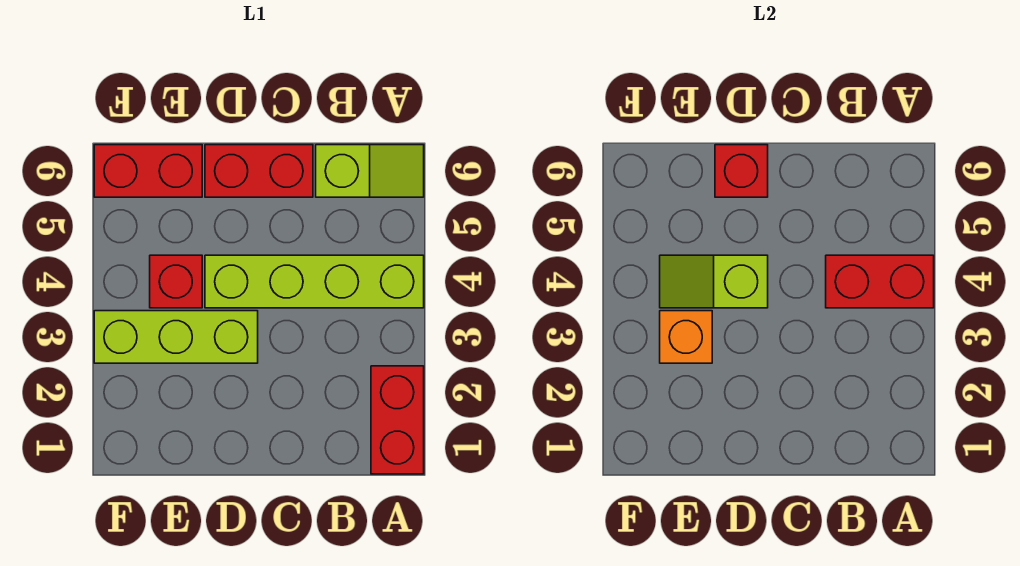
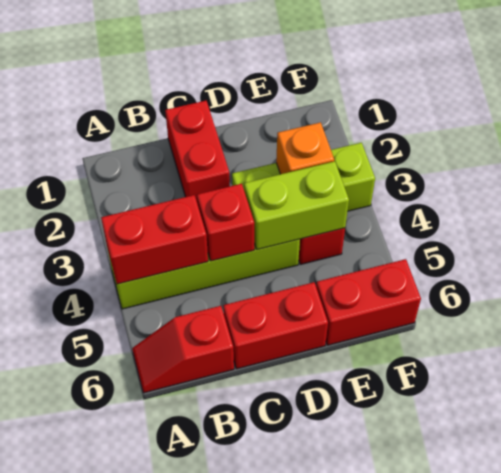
red brick A1:A2 level 1 -> red brick C1:C2 level 1
lime slope A6:B6 level 1 top B -> red slope A6:B6 level 1 top B
lime slope D4:E4 level 2 top D -> lime brick D4:E4 level 2
red brick D6 level 2 -> red brick C4 level 2

